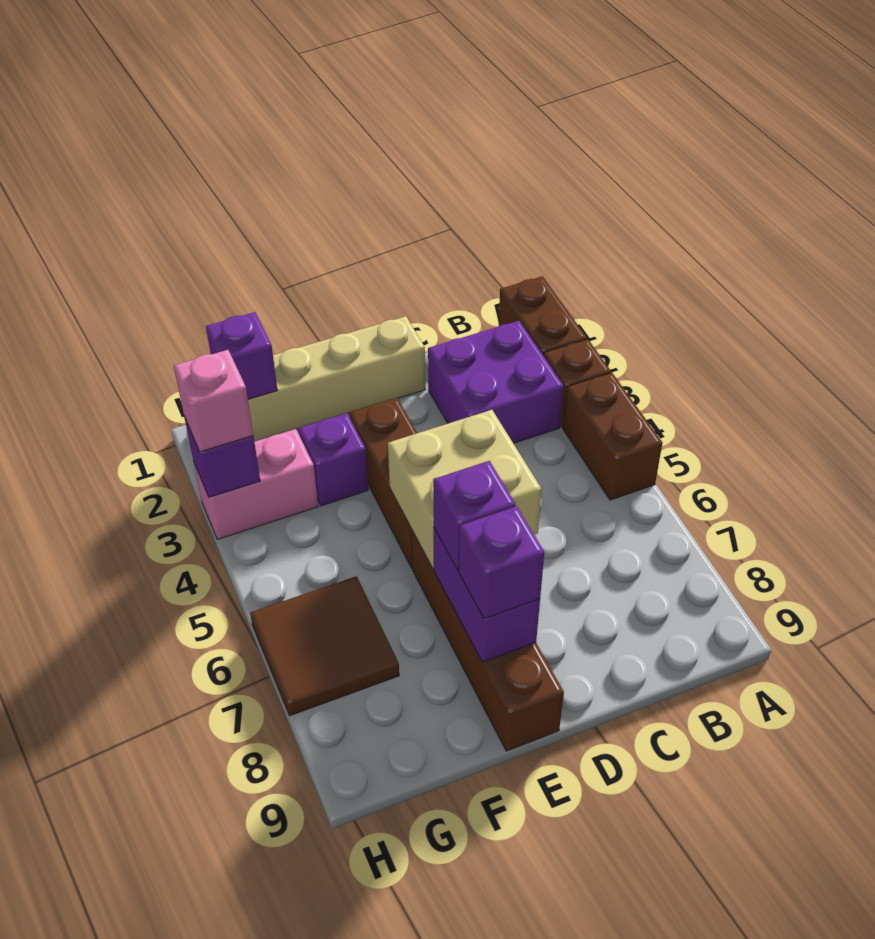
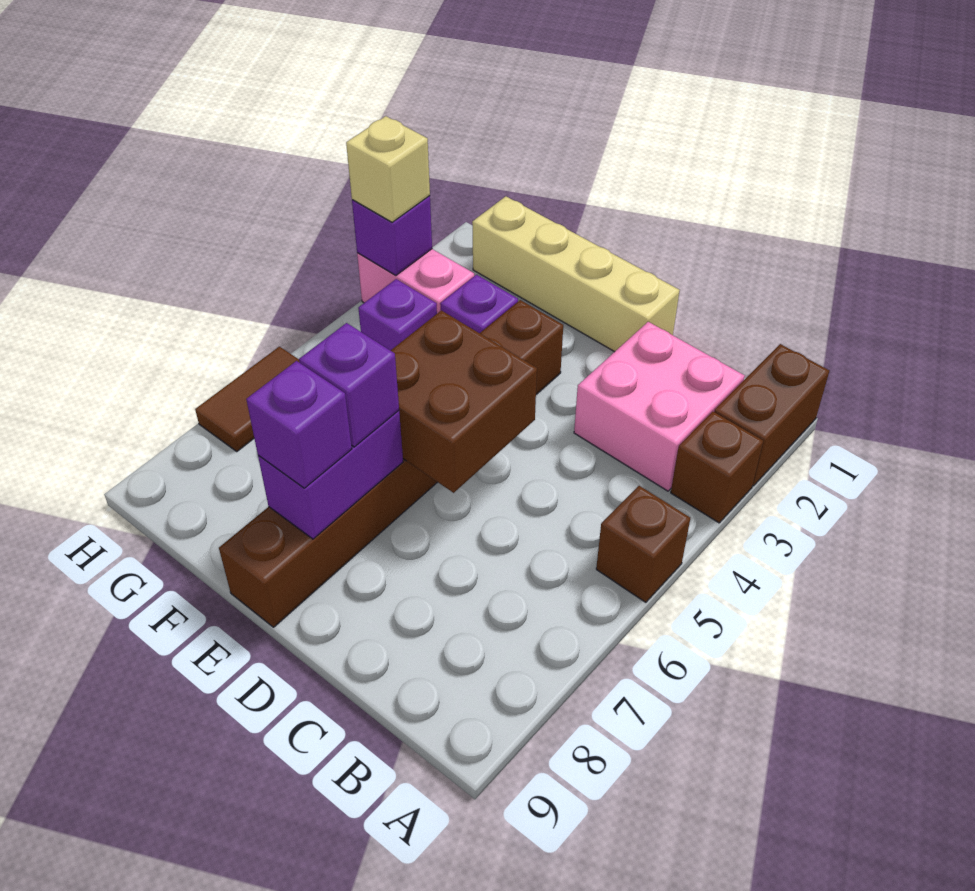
brown brick A4:A5 level 1 -> brown brick A5 level 1
purple brick B2:C3 level 1 -> pink brick B2:C3 level 1
tan brick D5:E6 level 2 -> brown brick D5:E6 level 2
purple brick G1 level 2 -> purple brick G4 level 1
brown tile G6:H7 level 1 -> brown tile H6:H7 level 1
pink brick H3 level 3 -> tan brick H3 level 3

